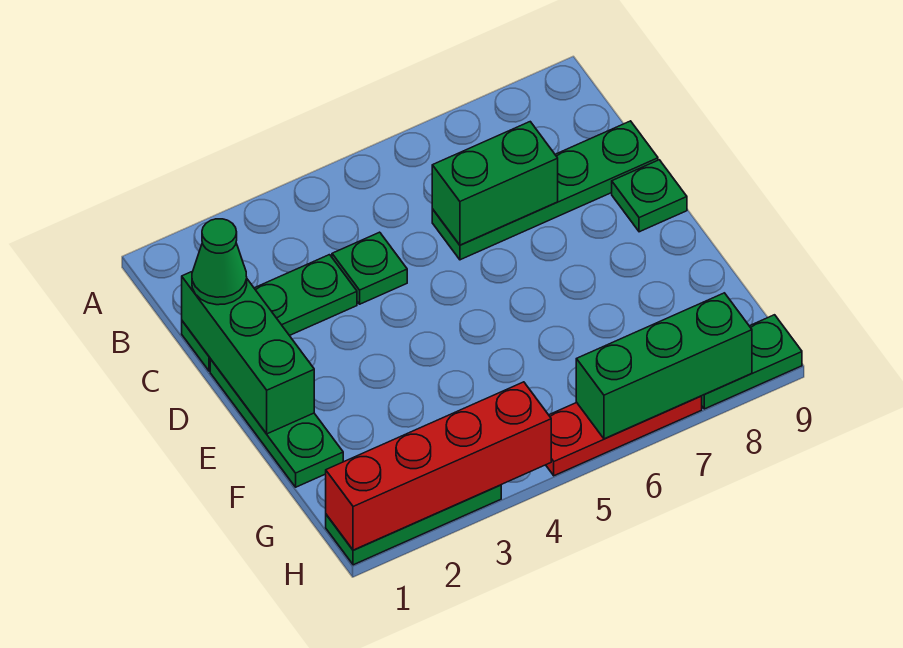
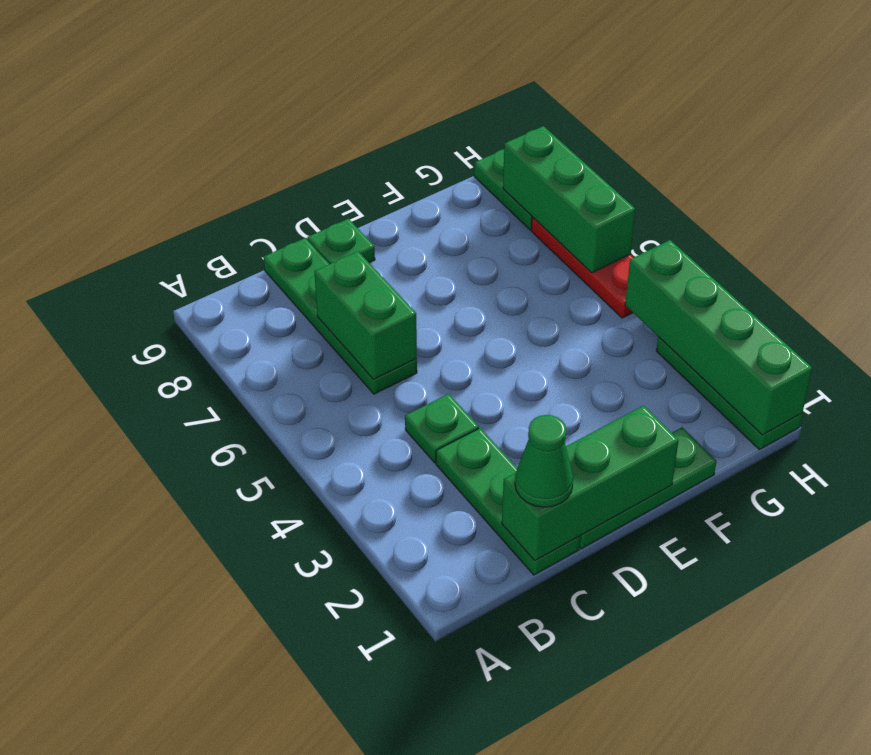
red brick H1:H4 level 2 -> green brick H1:H4 level 2

